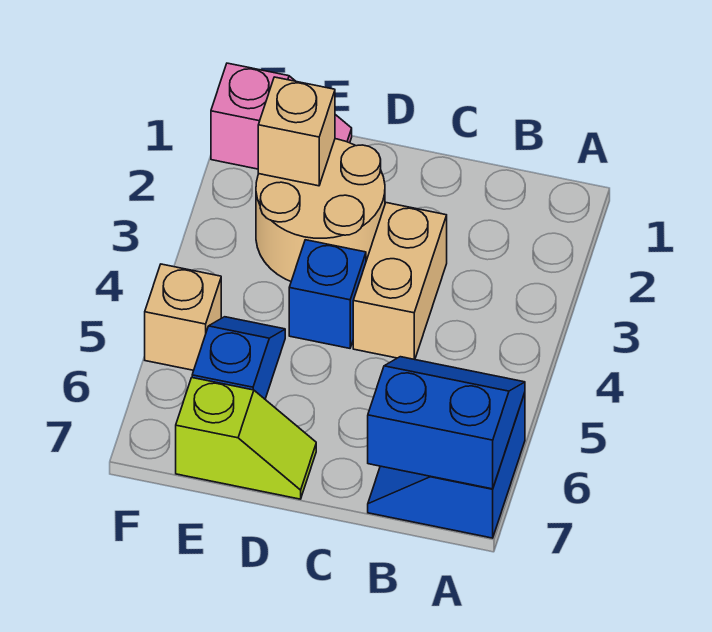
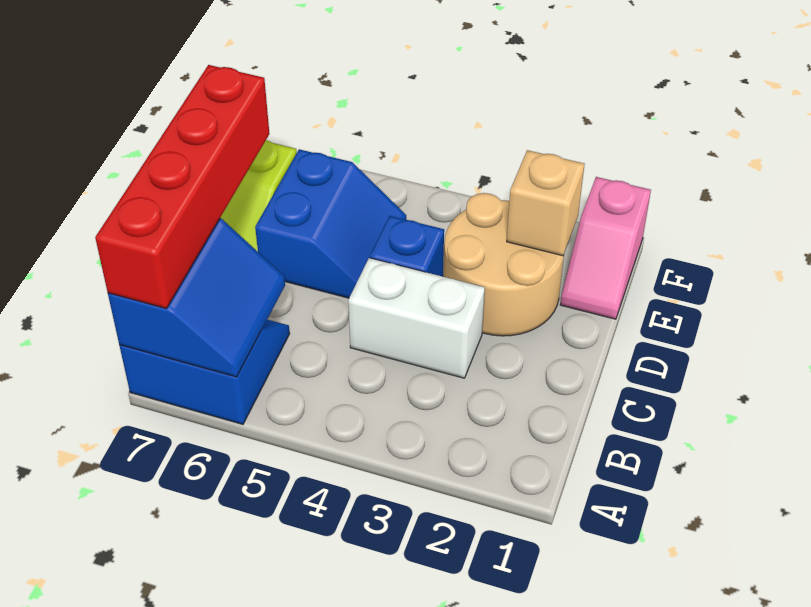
none -> red brick A7:D7 level 3
tan brick C3:C4 level 1 -> white brick C3:C4 level 1
blue slope E5:E6 level 1 top 6 -> blue slope D5:E6 level 1 top 6
tan brick F5 level 1 -> none

